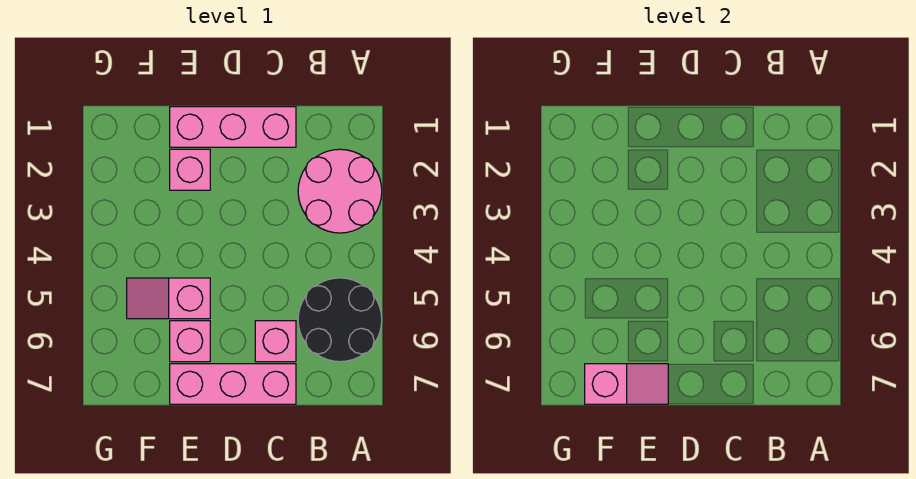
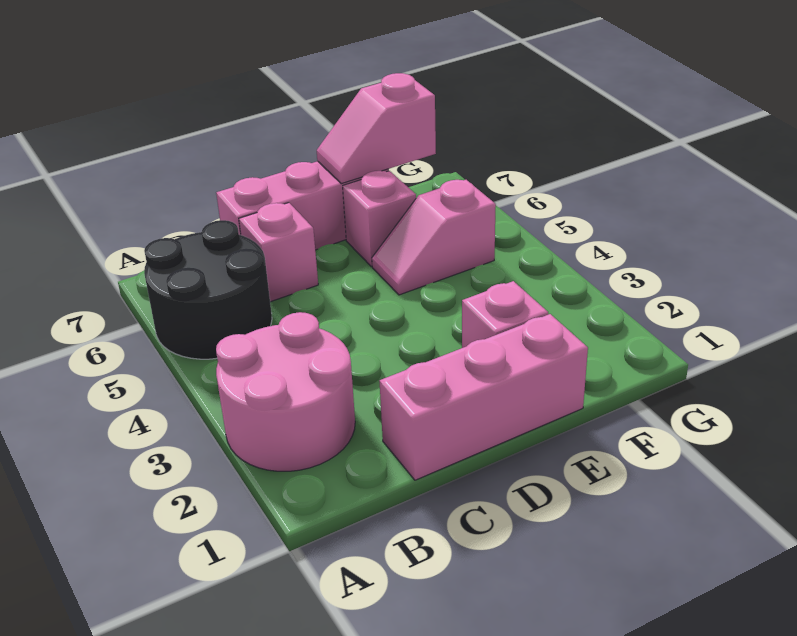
pink slope E5:F5 level 1 top E -> pink slope E5:F5 level 1 top F

